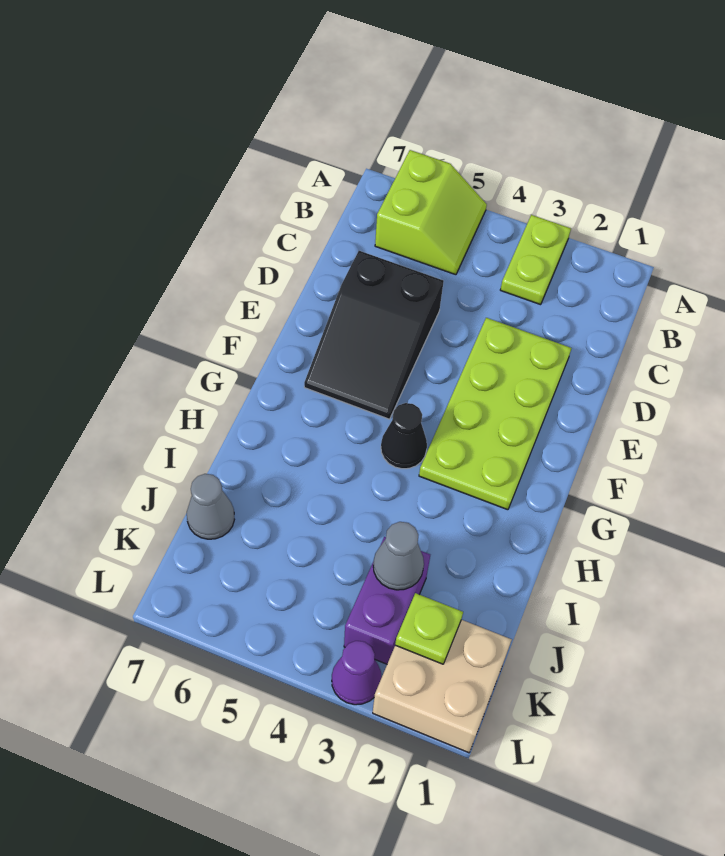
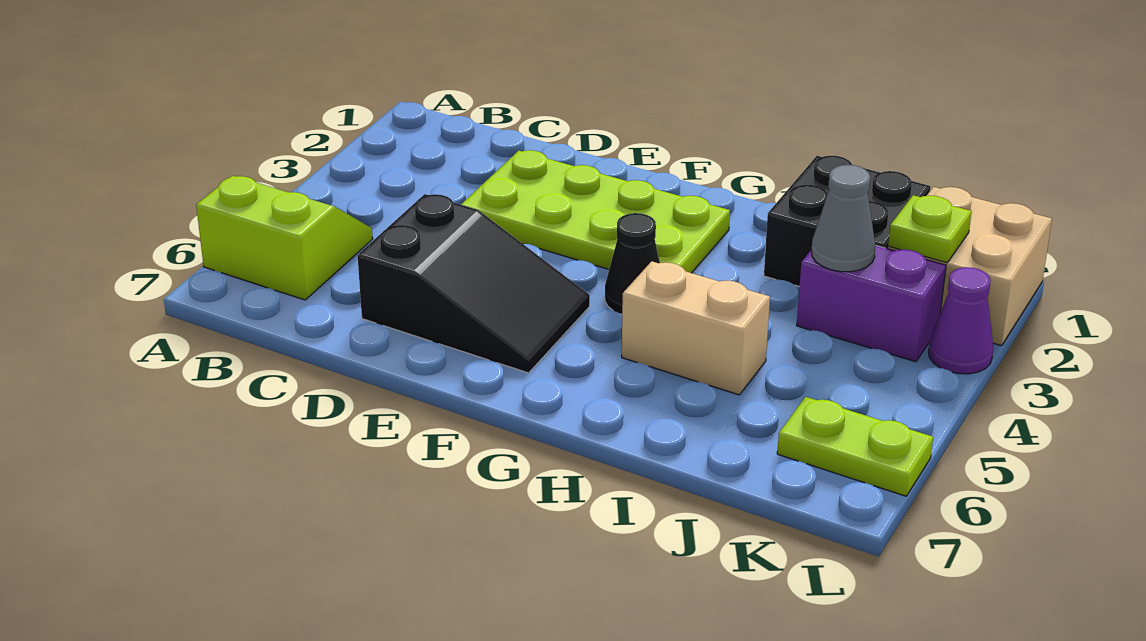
lime plate A3:B3 level 1 -> lime plate K6:L6 level 1
none -> tan brick H5:I5 level 1
none -> black brick I1:J2 level 1
grey cone J7 level 1 -> none

